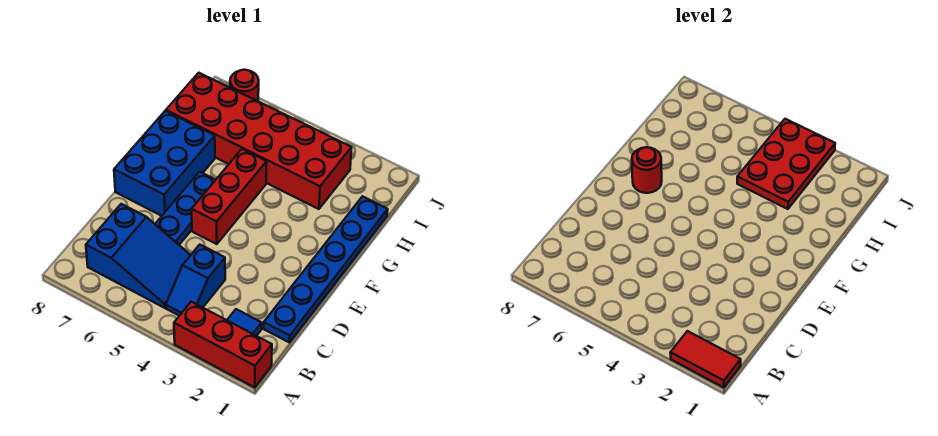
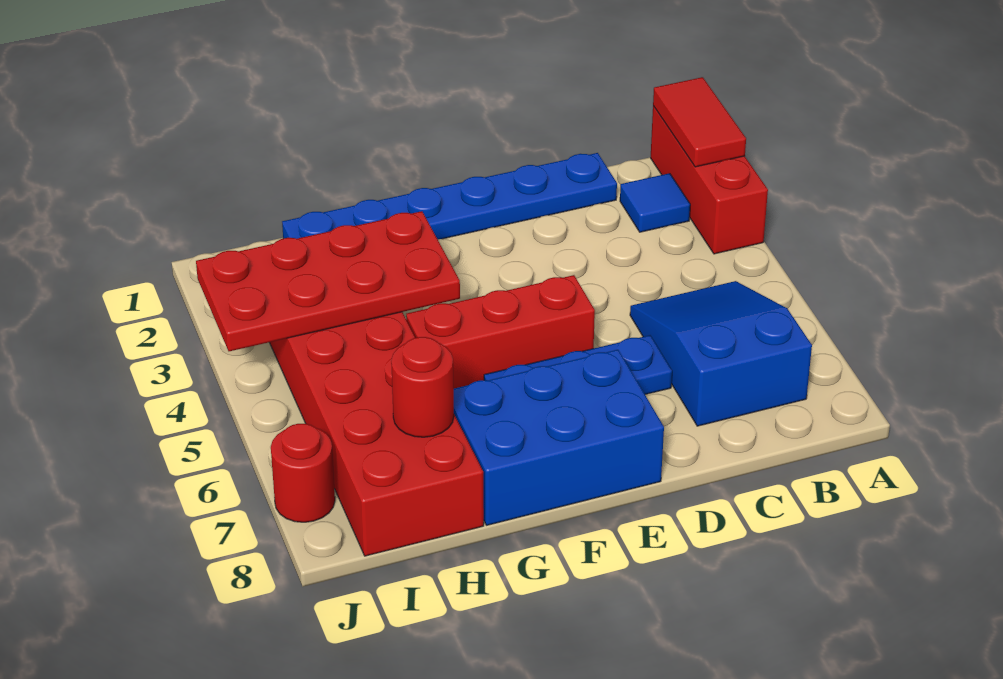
blue slope B4:C4 level 1 top C -> none
red round brick F7 level 2 -> red round brick H7 level 2
red plate H3:J4 level 2 -> red plate G3:J4 level 2

